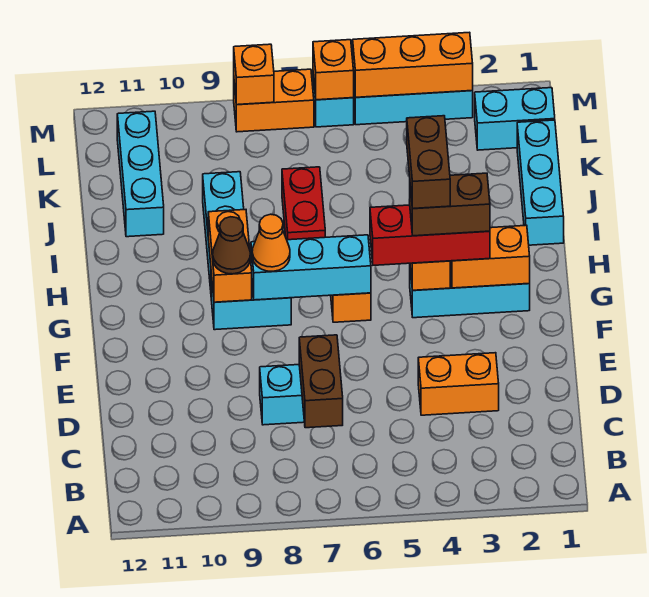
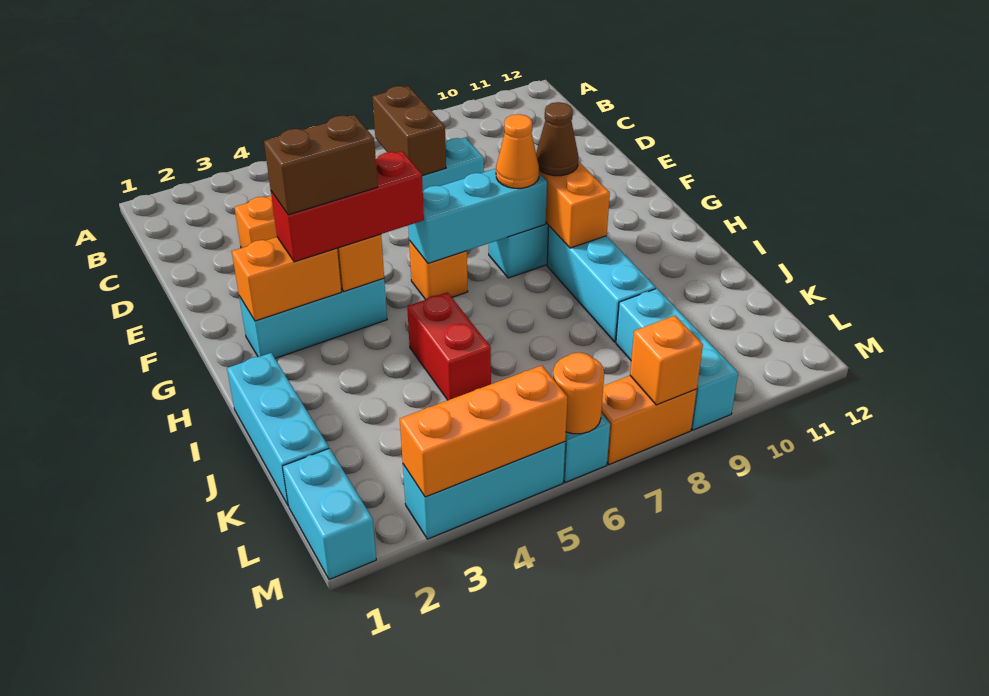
brown brick G4:H4 level 5 -> none
red brick I7:J7 level 1 -> red brick I5:J5 level 1
cyan brick J11:L11 level 1 -> cyan brick K9:M9 level 1
cyan brick L1:L2 level 1 -> cyan brick L1:M1 level 1
orange brick M6 level 2 -> orange round brick M6 level 2

